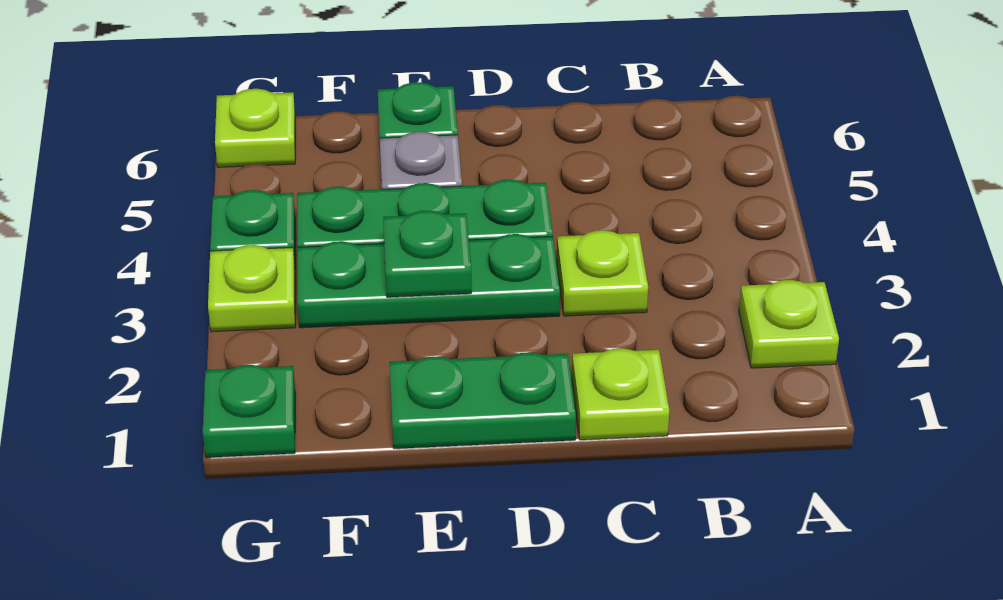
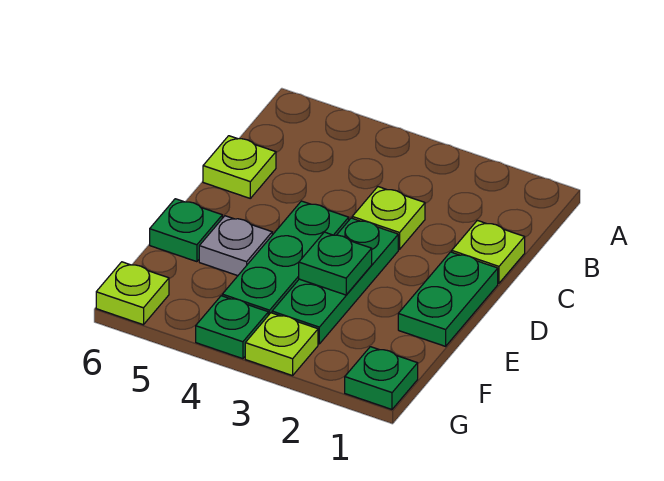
lime plate A2 level 1 -> lime plate C6 level 1

